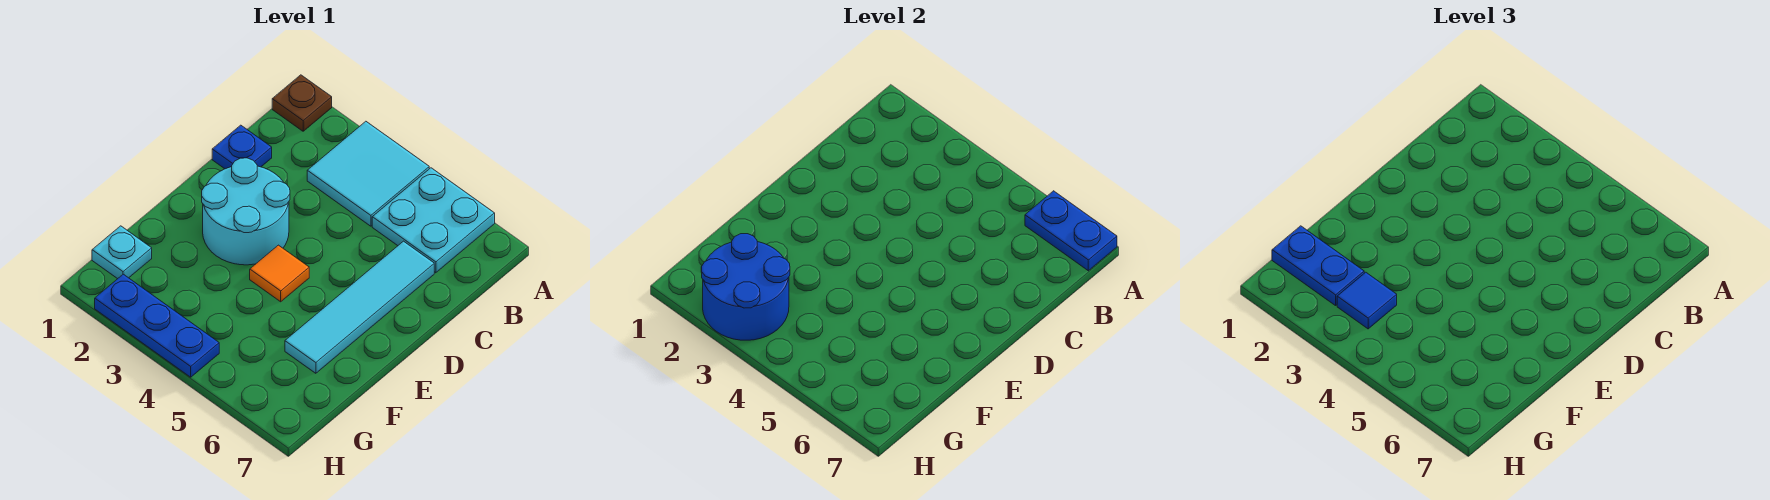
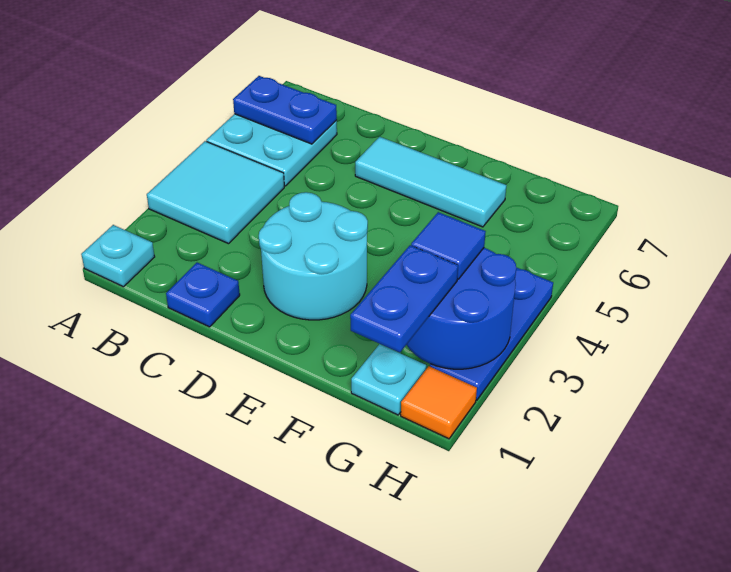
brown plate A1 level 1 -> cyan plate A1 level 1
blue plate A6:A7 level 2 -> blue plate A6:B6 level 2
cyan tile C6:F6 level 1 -> cyan tile D6:F6 level 1
orange tile E4 level 1 -> orange tile H1 level 1

